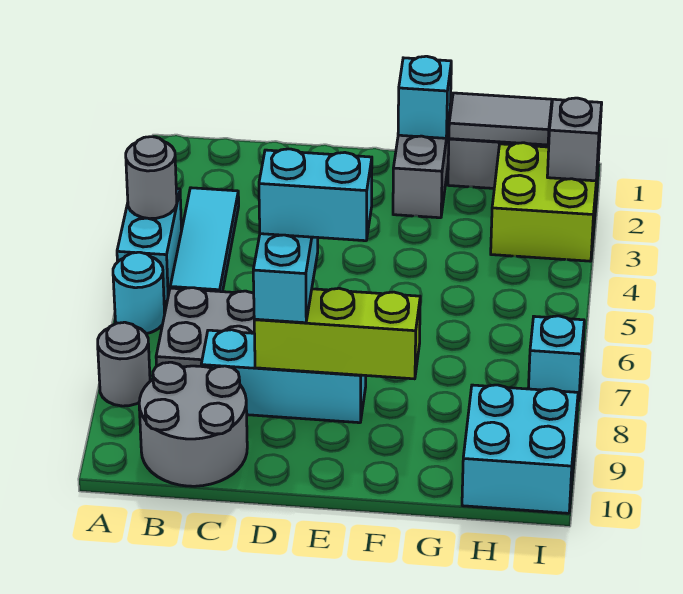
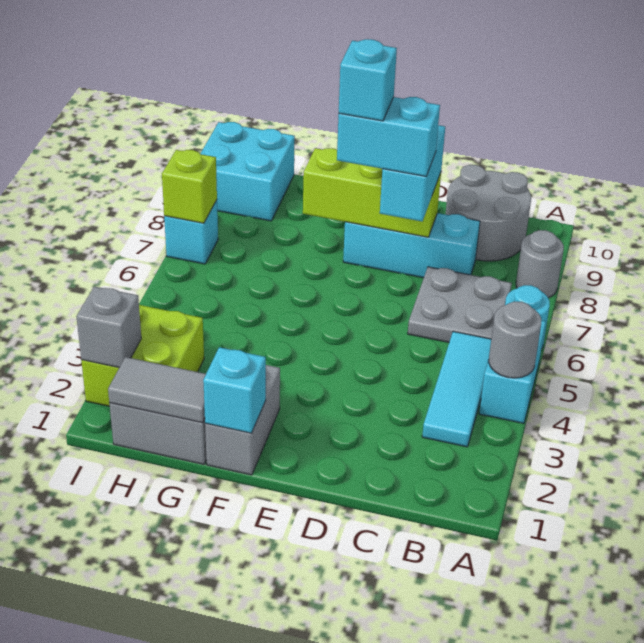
none -> cyan brick E7 level 5
none -> lime brick I7 level 2

